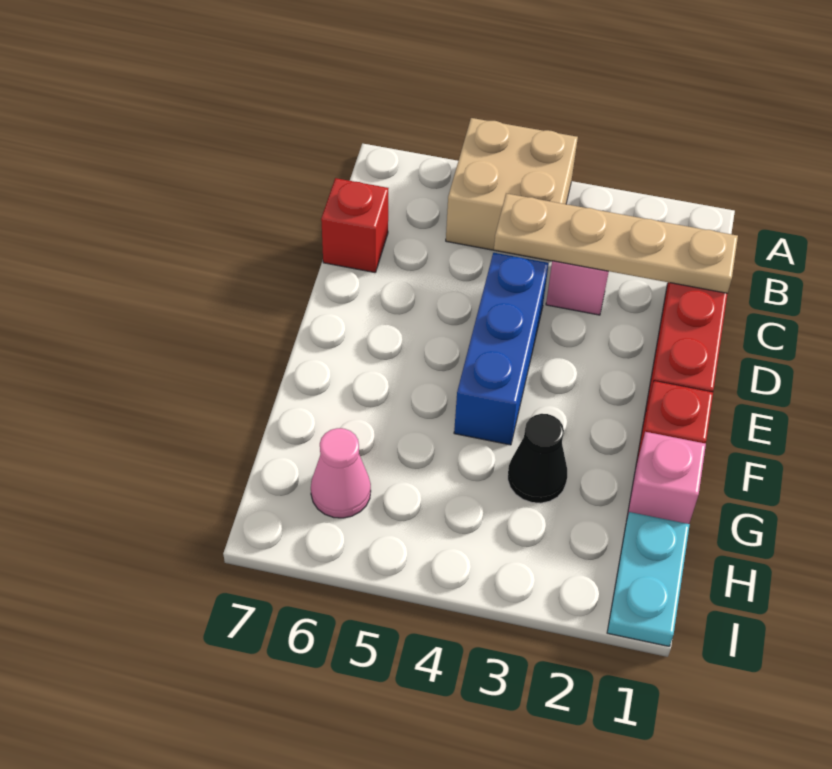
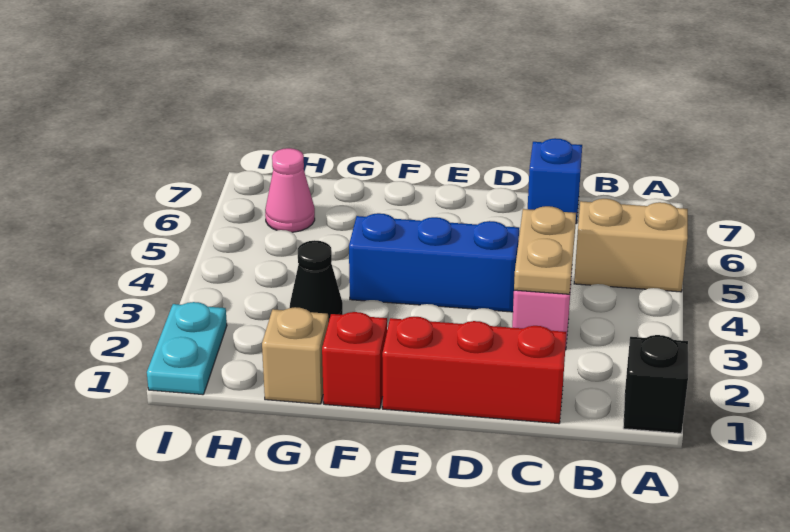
none -> black brick A1 level 1
tan brick A4:B5 level 1 -> tan brick A5:B5 level 1
tan plate C1:C4 level 2 -> tan plate C3:C4 level 2
red brick C7 level 1 -> blue brick C7 level 1
pink brick G1 level 1 -> tan brick G1 level 1
cyan plate H1:I1 level 1 -> cyan plate I1:I2 level 1

